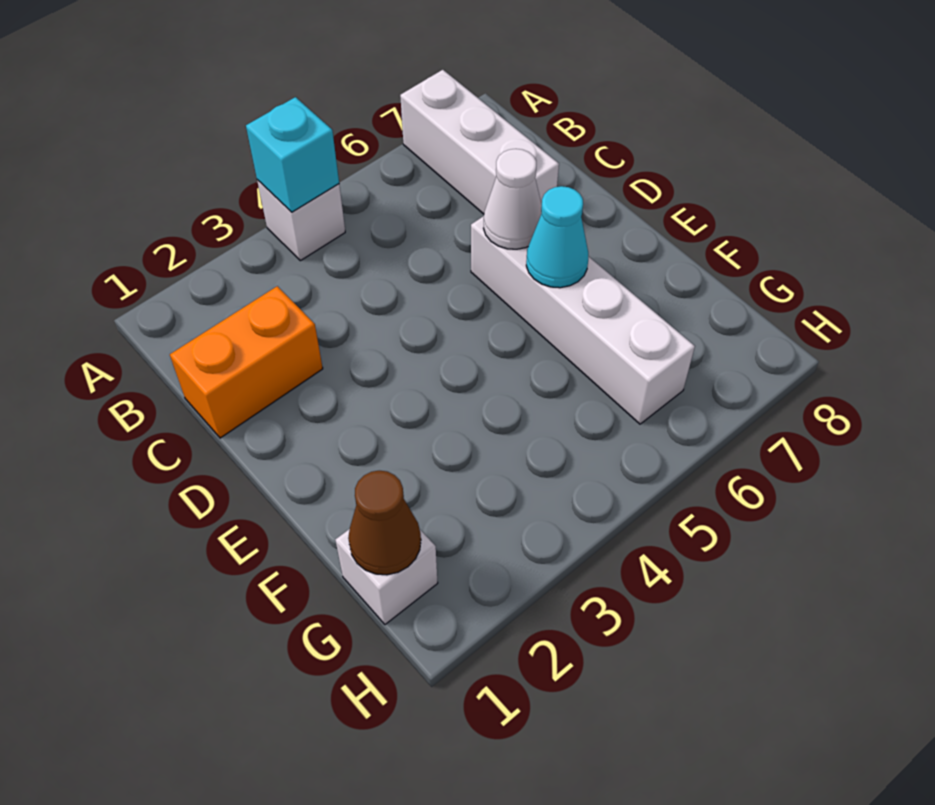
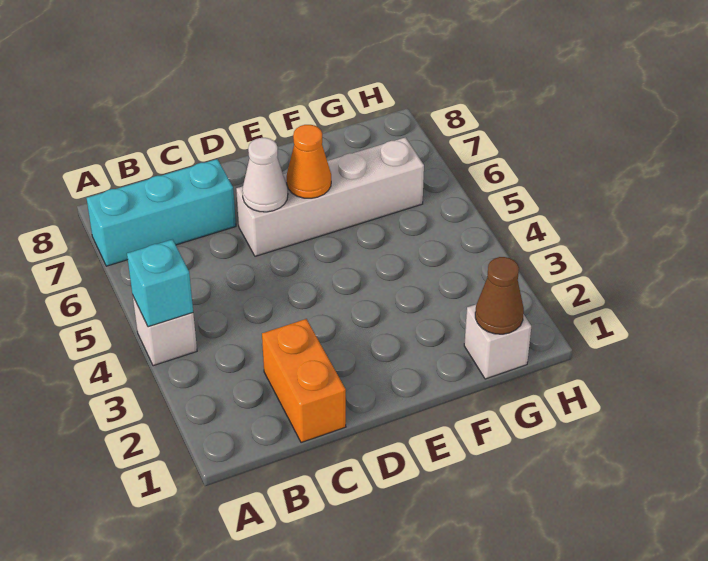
white brick A7:C7 level 1 -> cyan brick A7:C7 level 1
cyan cone E6 level 2 -> orange cone E6 level 2

